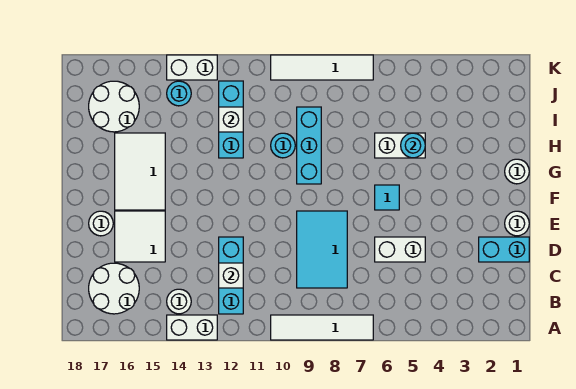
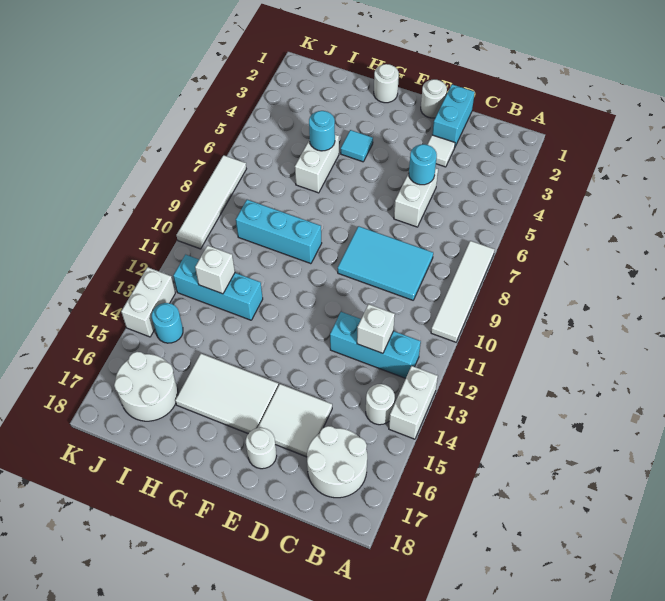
none -> white tile D3 level 1
cyan tile F6 level 1 -> cyan tile G4 level 1
cyan round brick H10 level 1 -> cyan round brick D5 level 2

